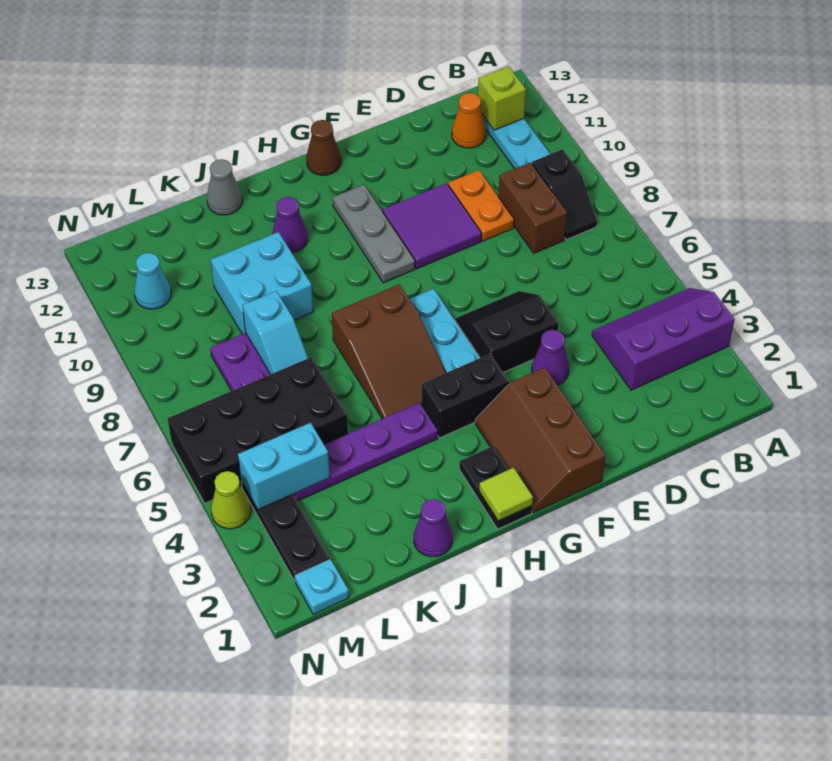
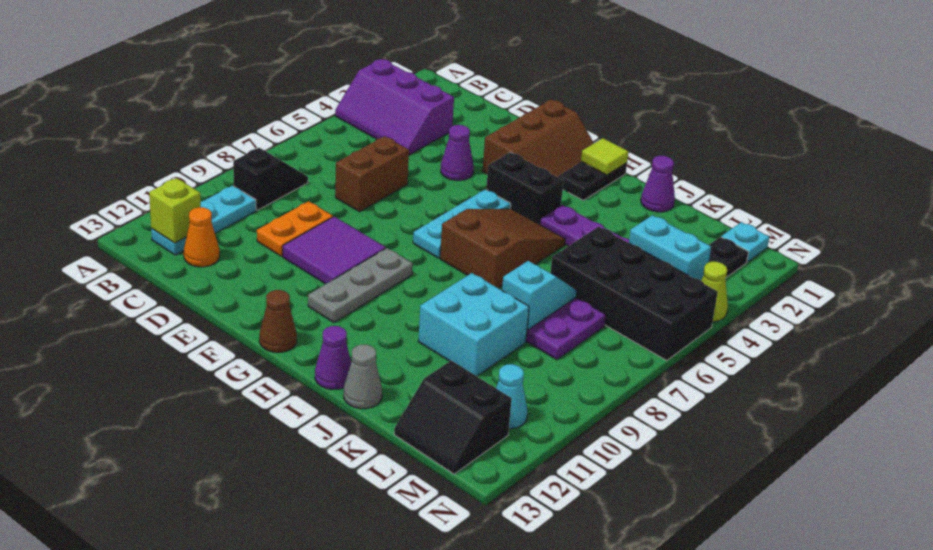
brown brick C8:C9 level 1 -> brown brick D6:D7 level 1
black slope E5:F6 level 1 top 5 -> black slope L12:M13 level 1 top 12
purple cone I11 level 1 -> purple cone I13 level 1

